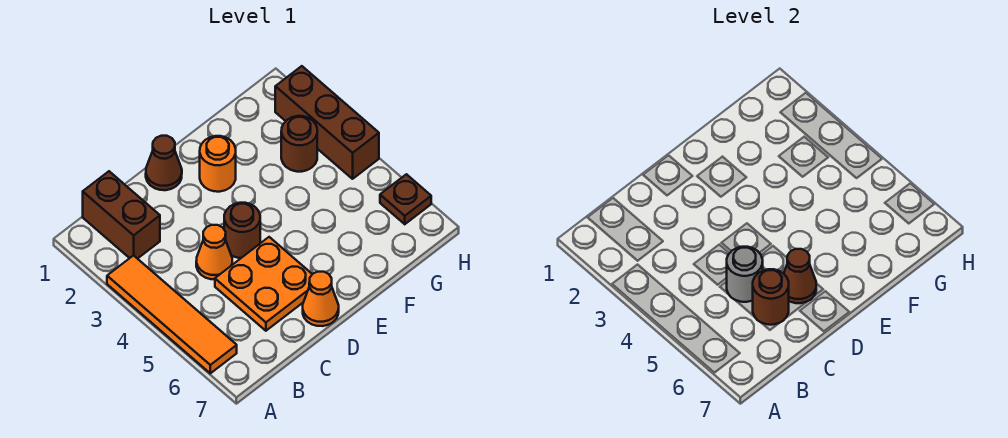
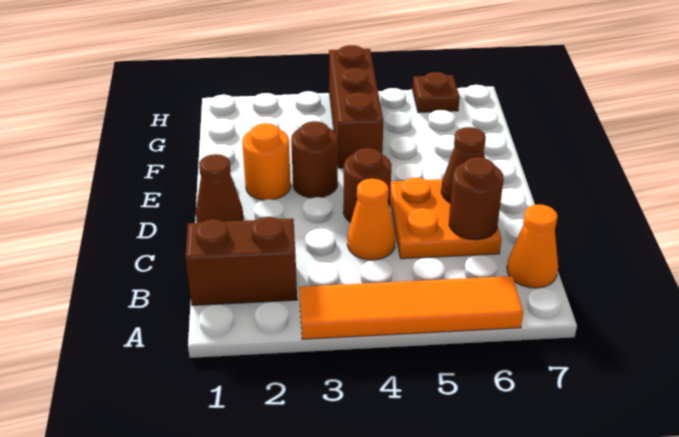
grey round brick C5 level 2 -> none
orange cone D7 level 1 -> orange cone B7 level 1
brown round brick G3 level 1 -> brown round brick E3 level 1
brown brick H2:H4 level 1 -> brown brick F4:H4 level 1

